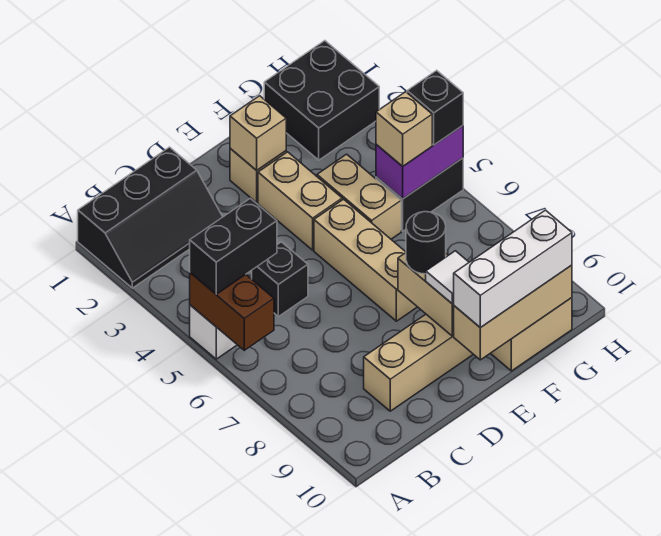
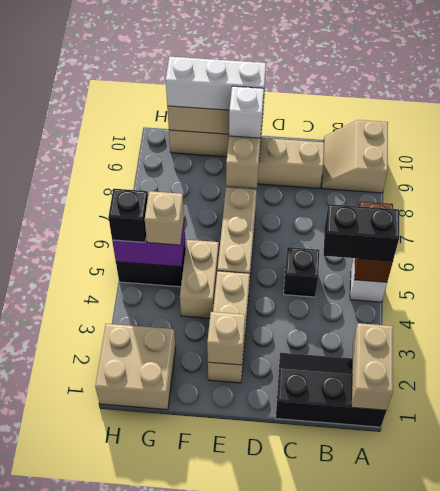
none -> tan brick A1:A2 level 2
none -> tan slope A9:B10 level 1 top A
black round brick E8 level 3 -> none
white tile E9 level 3 -> white brick E9 level 3
black brick G1:H2 level 1 -> tan brick G1:H2 level 1

